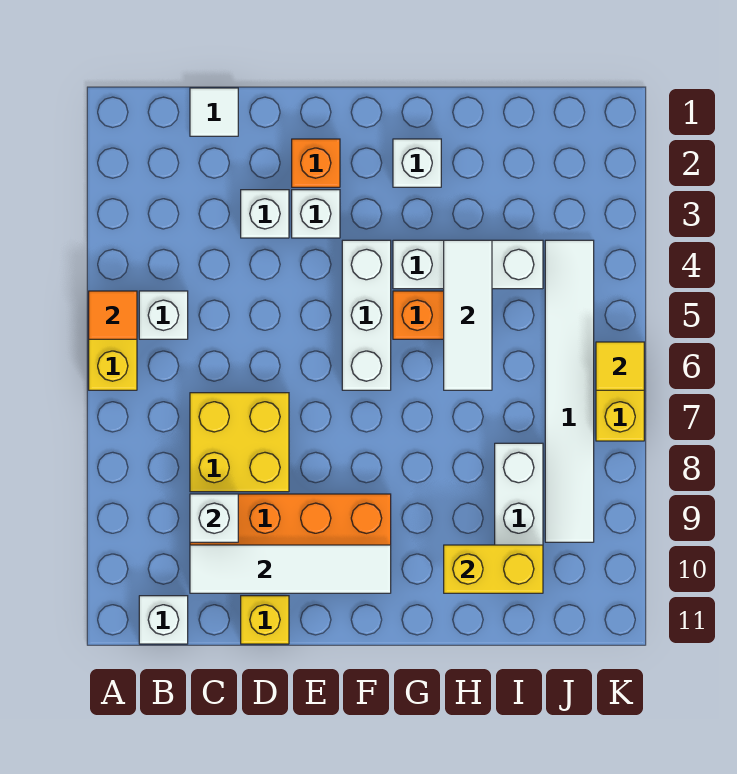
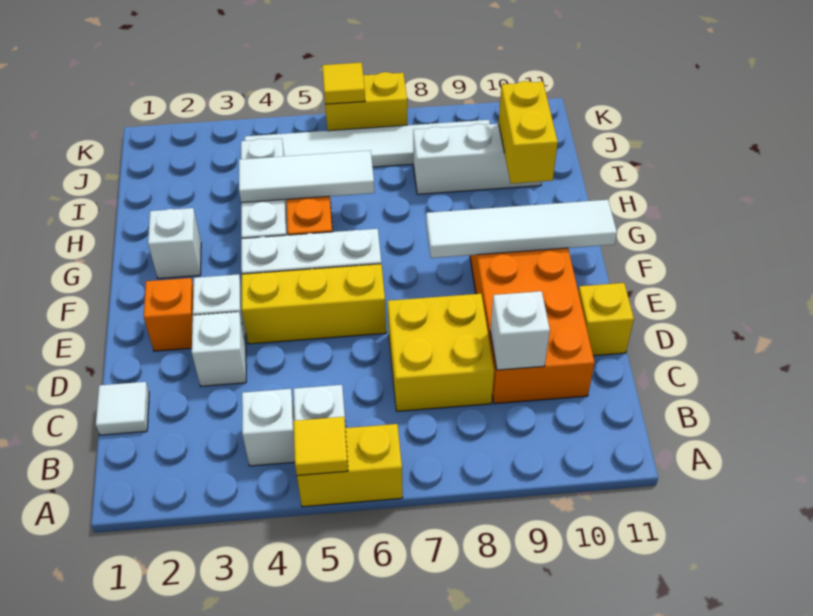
orange tile A5 level 2 -> yellow tile A5 level 2
white brick B11 level 1 -> white brick B4 level 1
white tile C10:F10 level 2 -> white tile F8:F11 level 2
none -> yellow brick E4:E6 level 1

